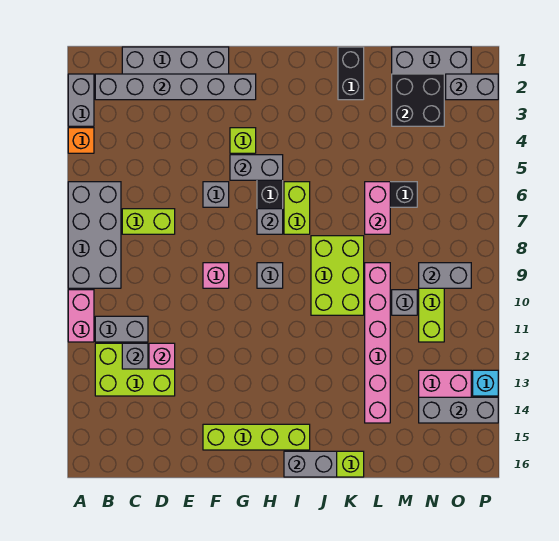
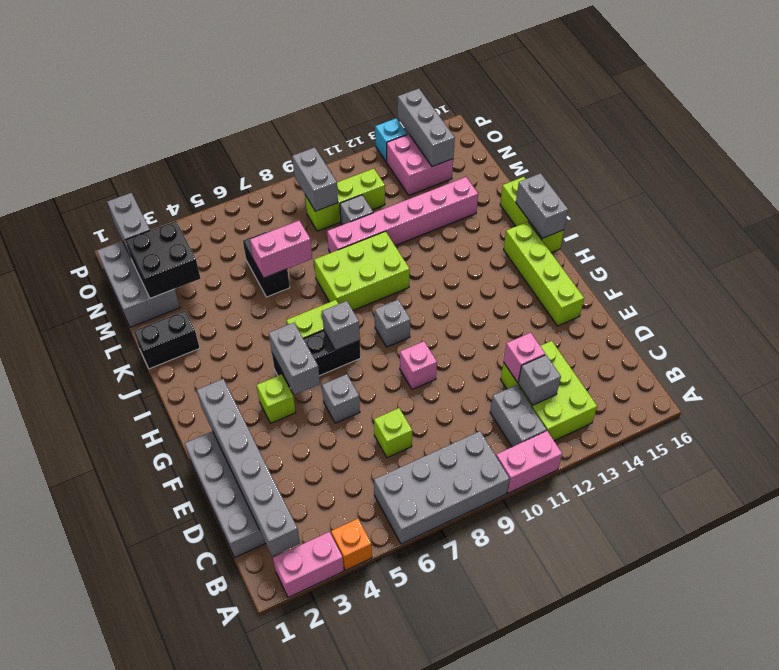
grey brick A2:A3 level 1 -> pink brick A2:A3 level 1
lime brick C7:D7 level 1 -> lime brick D7 level 1

